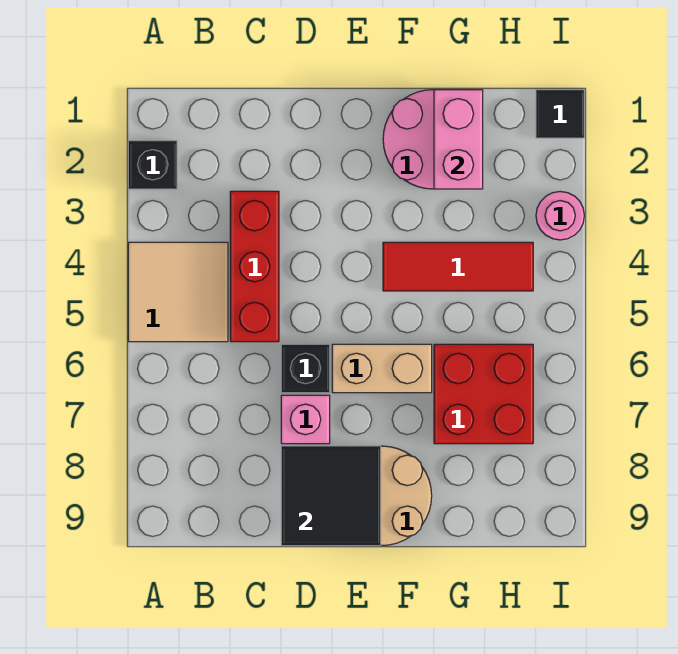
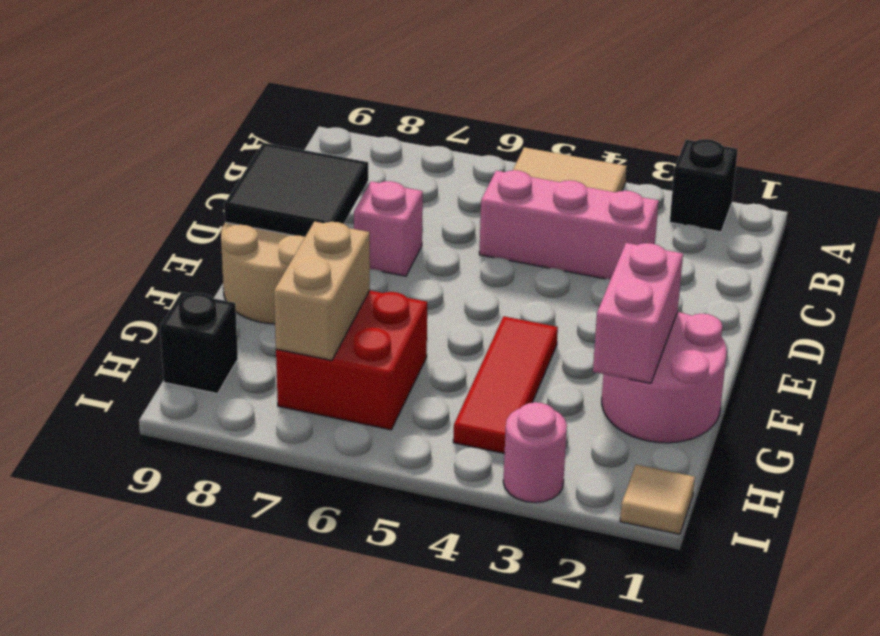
red brick C3:C5 level 1 -> pink brick C3:C5 level 1
black brick D6 level 1 -> black brick H9 level 1
tan brick E6:F6 level 1 -> tan brick G7:H7 level 2
pink brick G1:G2 level 2 -> pink brick F2:G2 level 2
black tile I1 level 1 -> tan tile I1 level 1

